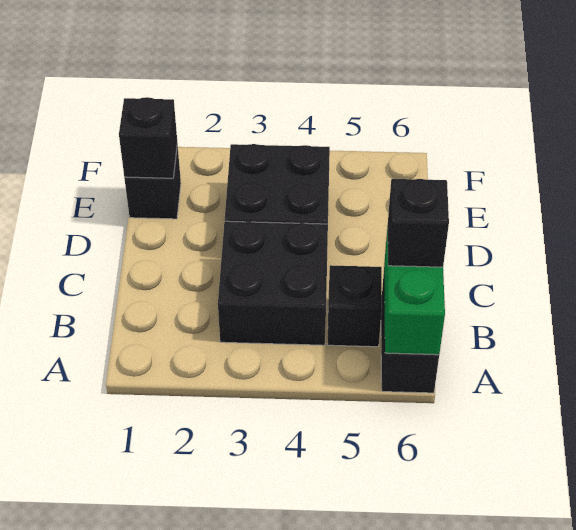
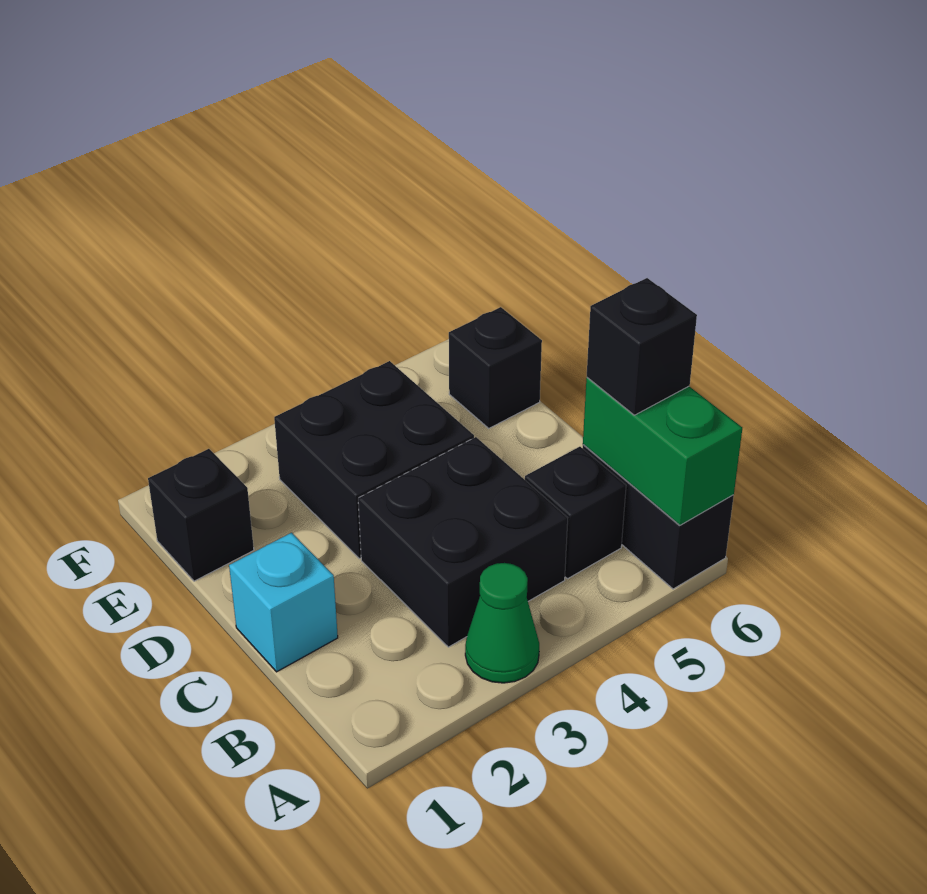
none -> green cone A3 level 1
none -> cyan brick C1 level 1
black brick E1 level 2 -> black brick E6 level 1

